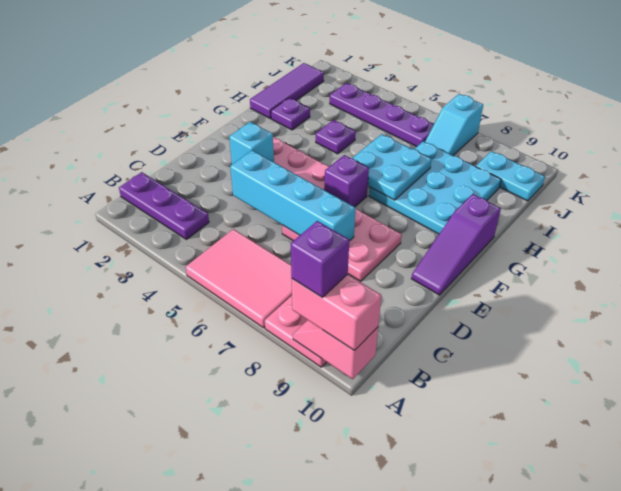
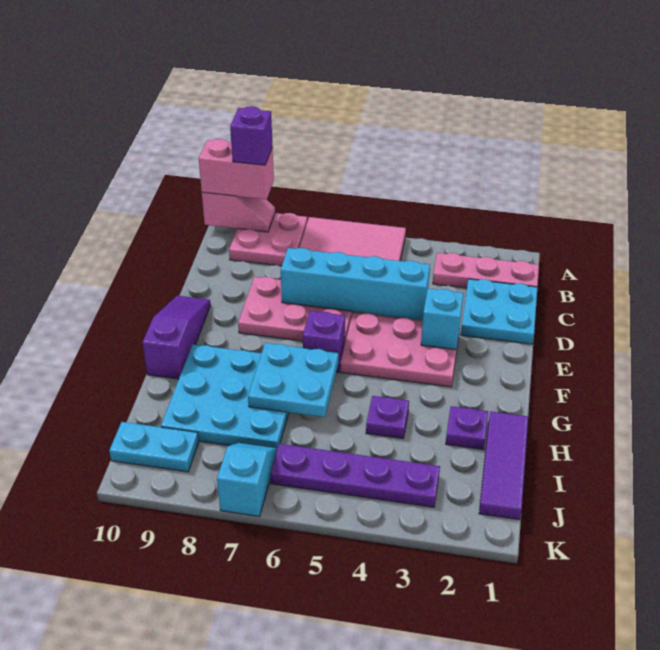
purple plate B1:B3 level 1 -> pink plate B1:B3 level 1
none -> cyan plate C1:D2 level 1

